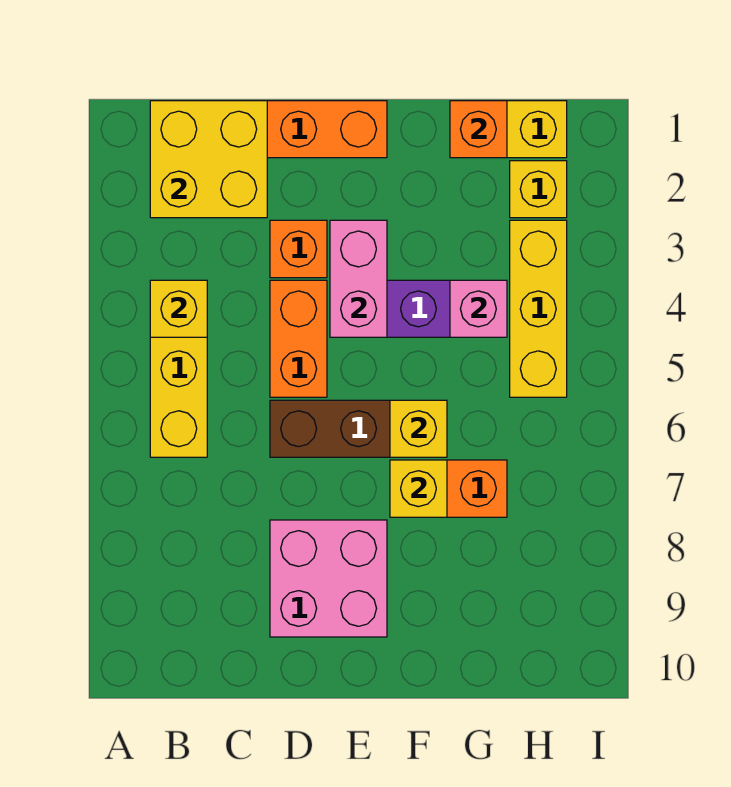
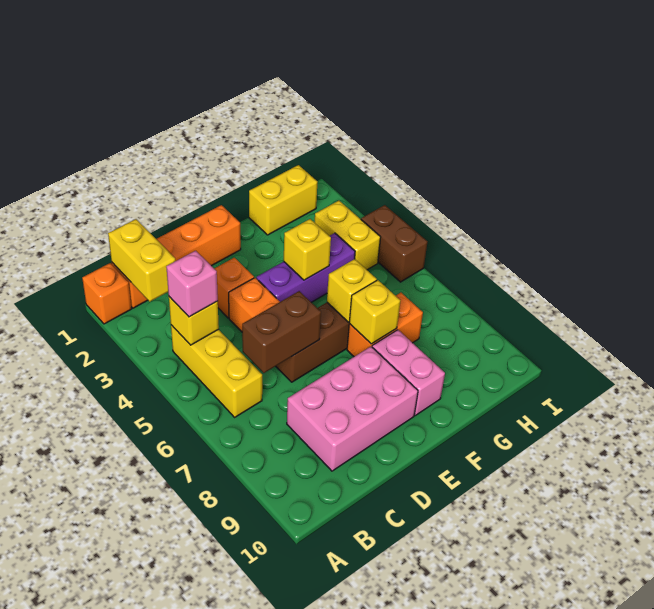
yellow brick B1:C2 level 2 -> yellow brick B1:B2 level 2
none -> brown brick C6:D6 level 2
pink brick D8:E9 level 1 -> pink brick C8:E9 level 1
pink brick E3:E4 level 2 -> pink brick F8:F9 level 1
orange brick G1 level 2 -> orange brick A1 level 1
pink brick G4 level 2 -> pink brick B4 level 3
yellow brick H2 level 1 -> yellow brick F4 level 2
yellow brick H3:H5 level 1 -> yellow brick H3:H4 level 1
none -> brown brick I4:I5 level 1

